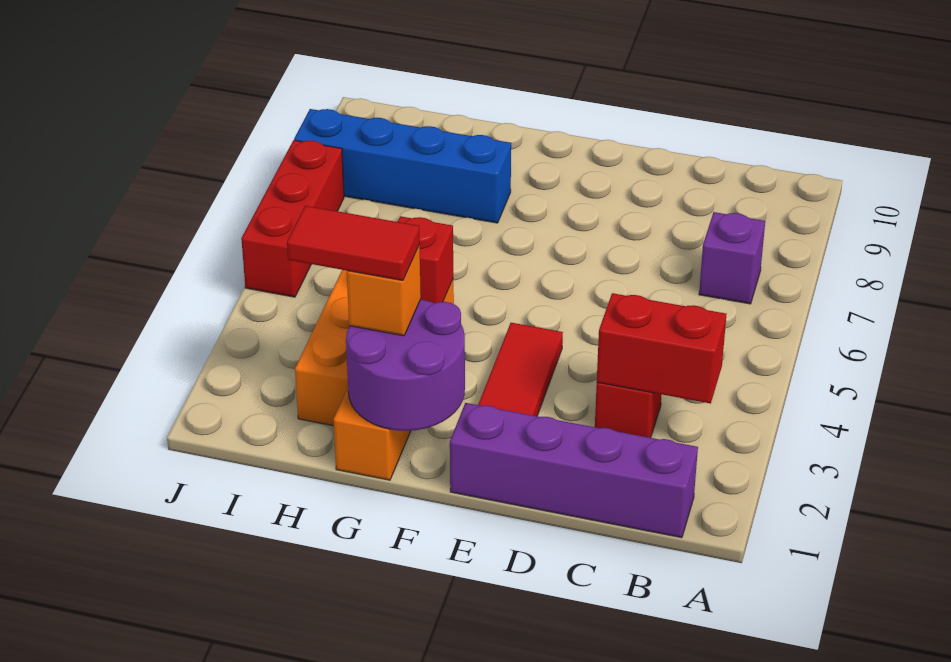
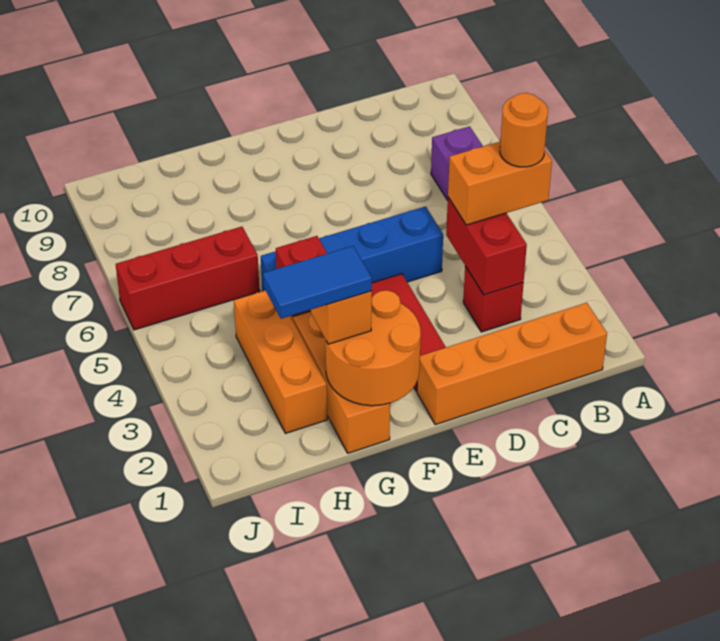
purple brick B1:E1 level 1 -> orange brick B1:E1 level 1
red brick B3:C3 level 2 -> red brick C3:C4 level 2
none -> orange brick B4:C4 level 3
none -> orange round brick B4 level 4
purple round brick F1:G2 level 2 -> orange round brick F1:G2 level 2
red tile G2:H2 level 4 -> blue tile G2:H2 level 4
blue brick G8:J8 level 1 -> blue brick D5:G5 level 1
red brick J5:J7 level 1 -> red brick H6:J6 level 1

